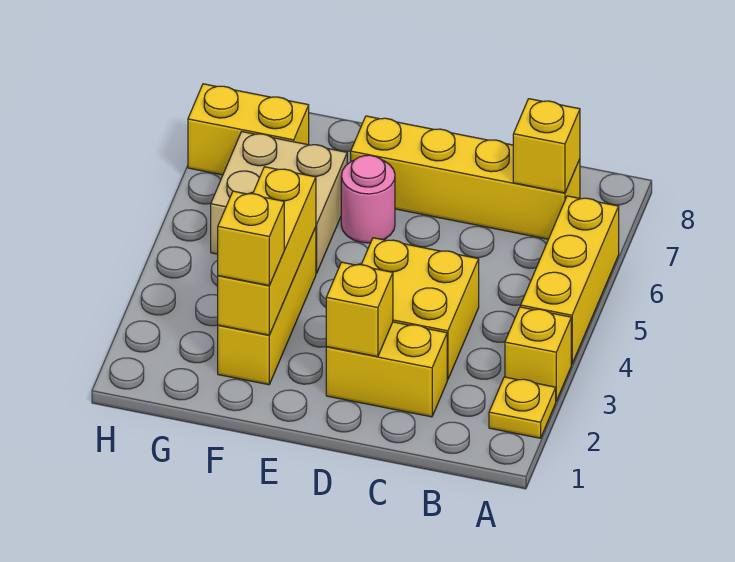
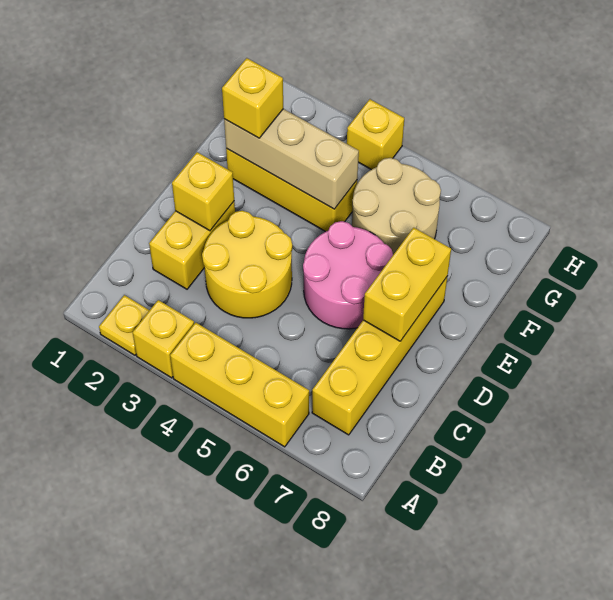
yellow brick B7 level 2 -> yellow brick H4 level 1
yellow brick C3:D4 level 1 -> yellow round brick C3:D4 level 1
pink round brick E6 level 1 -> pink round brick D5:E6 level 1
yellow brick F2:F4 level 2 -> tan brick F2:F4 level 2
tan brick F5:G6 level 1 -> tan round brick F5:G6 level 1
yellow brick G7:H7 level 1 -> yellow brick D7:E7 level 2

